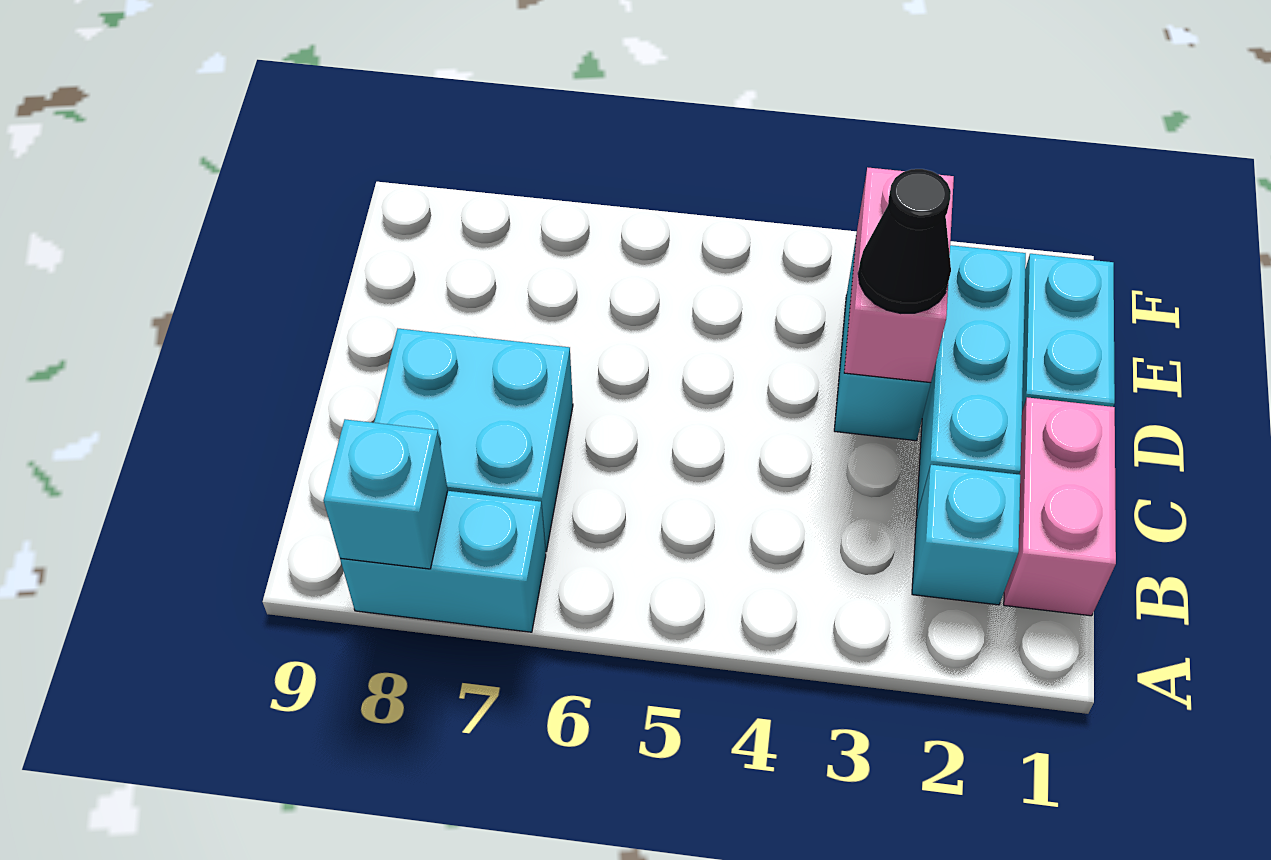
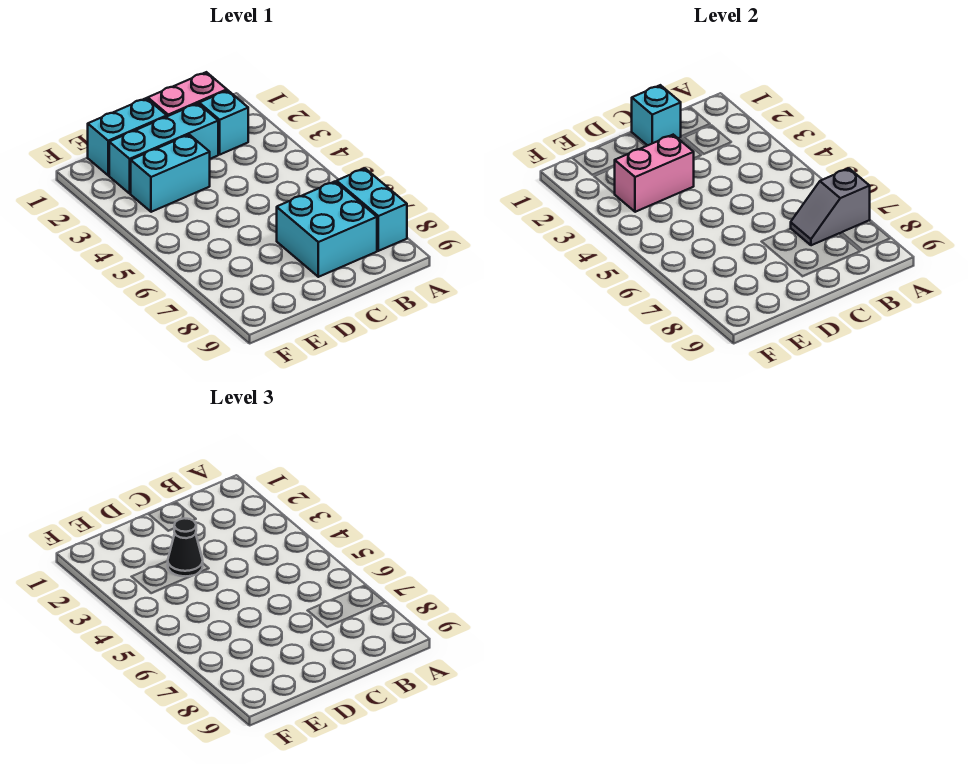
none -> grey slope A7:B7 level 2 top A
cyan brick A8 level 2 -> cyan brick C1 level 2

